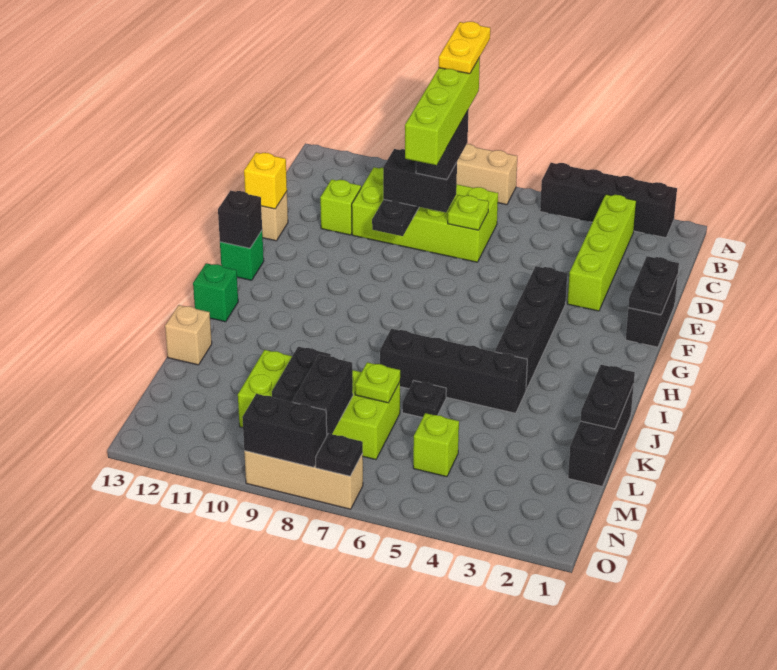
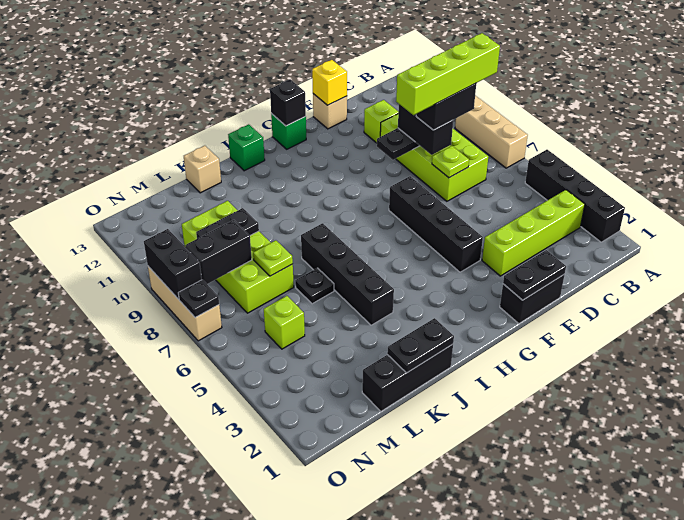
yellow plate A8:B8 level 6 -> none
black brick F4:I4 level 1 -> black brick F4:F7 level 1

